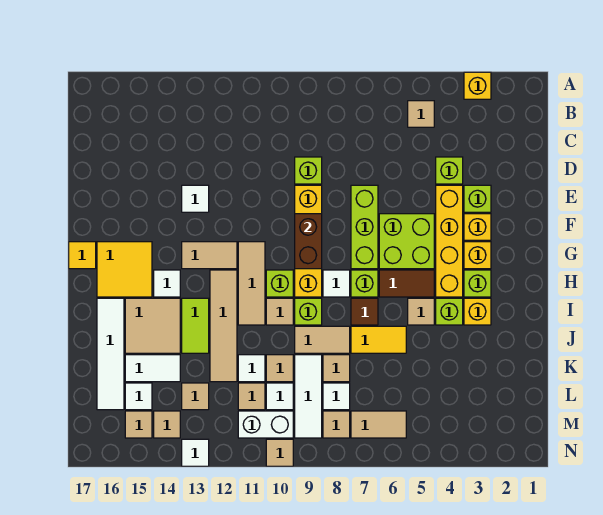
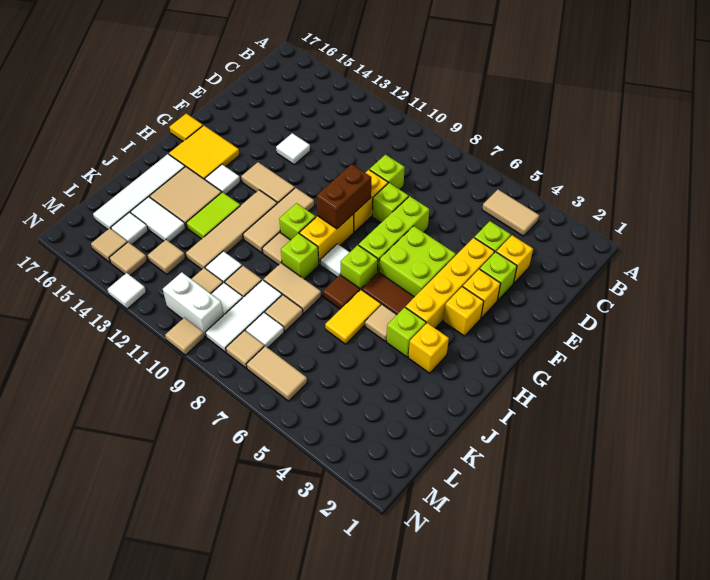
yellow brick A3 level 1 -> yellow brick D3 level 1
tan tile B5 level 1 -> tan tile B4:B5 level 1
lime brick H3 level 1 -> lime brick E8 level 1
yellow tile J6:J7 level 1 -> yellow tile I6:J6 level 1

